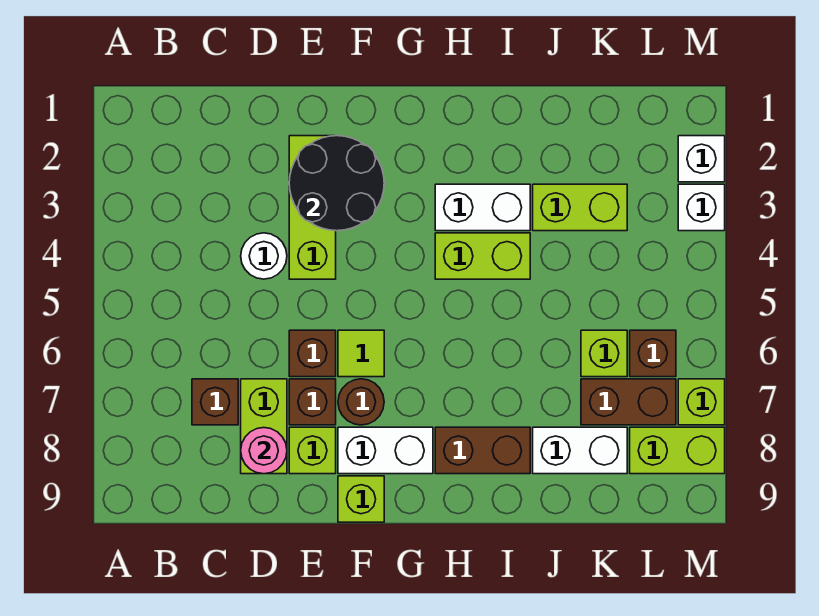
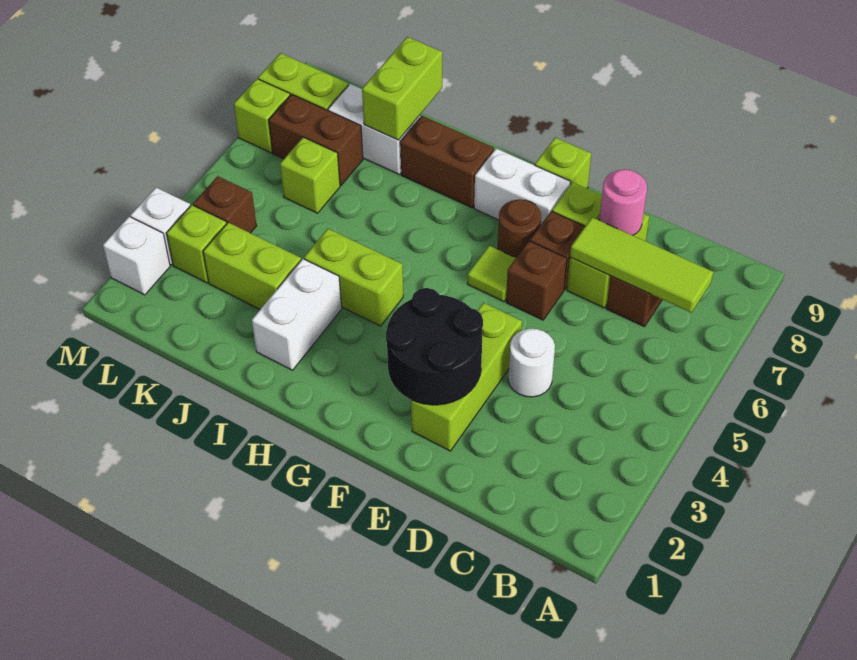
none -> lime tile B7:D7 level 2
white brick H3:I3 level 1 -> white brick I2:I3 level 1
none -> lime brick J8:J9 level 2
none -> lime brick L3 level 1
brown brick L6 level 1 -> brown brick L4 level 1

